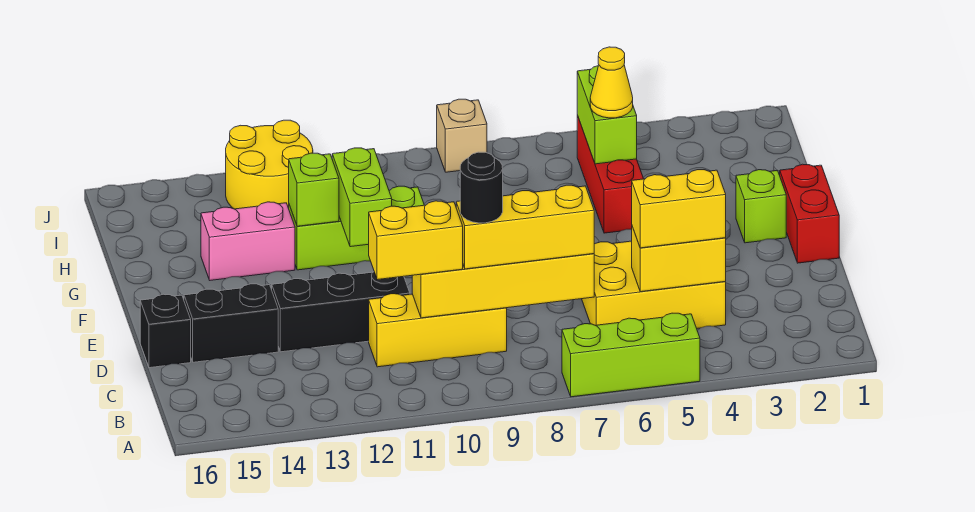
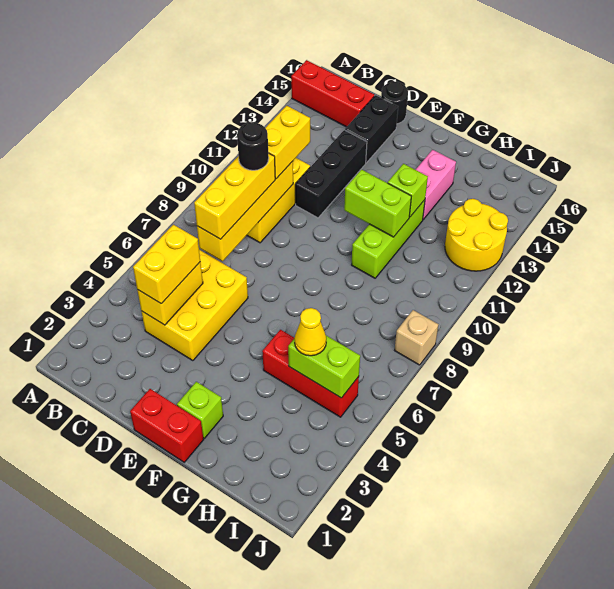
lime brick A5:A7 level 1 -> none
none -> red brick A15:C15 level 1
black brick D16 level 1 -> black round brick D16 level 1

